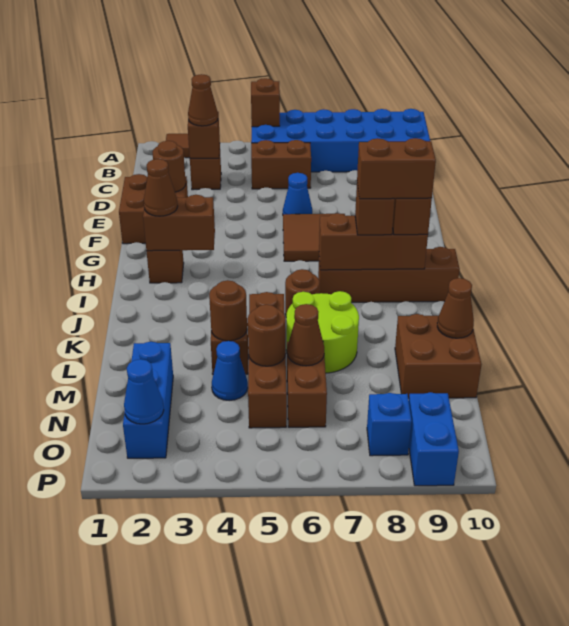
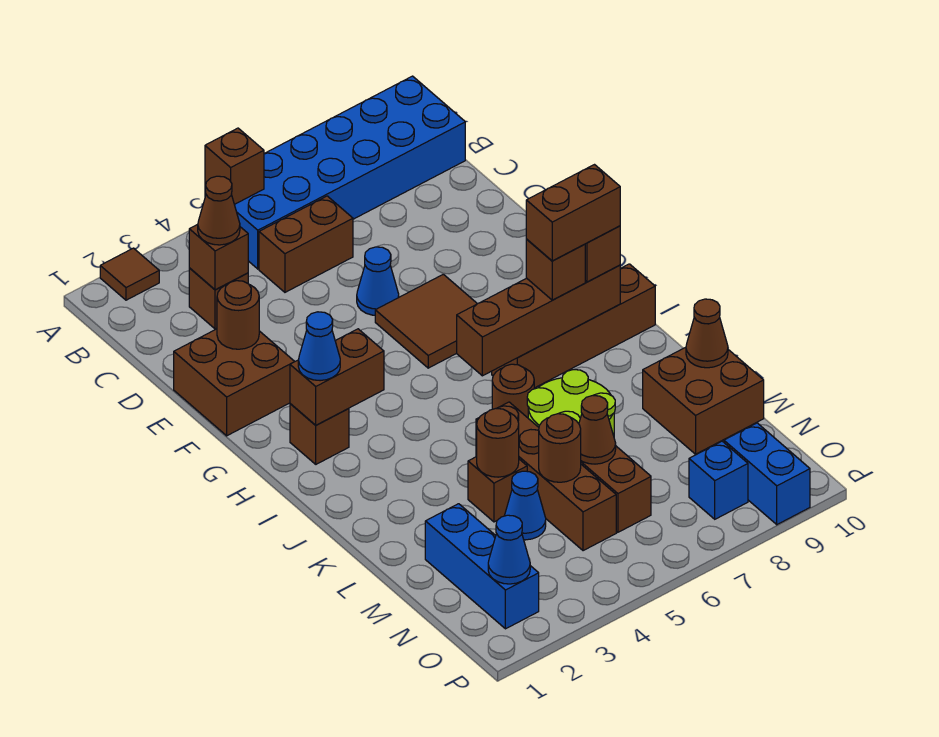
brown cone H2 level 3 -> blue cone H2 level 3
brown brick I7:I9 level 2 -> brown brick I6:I9 level 2

